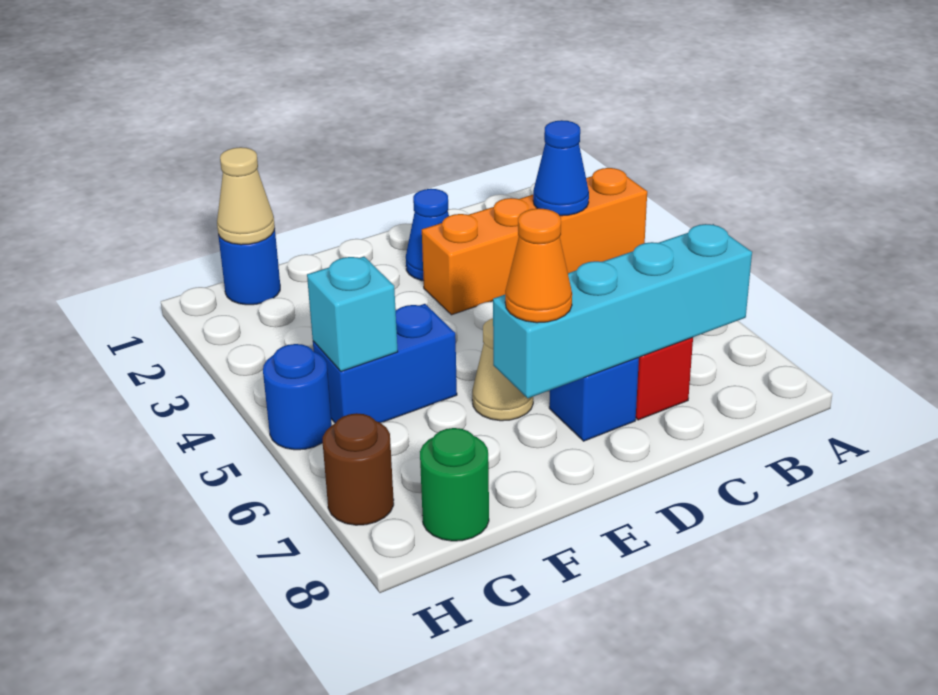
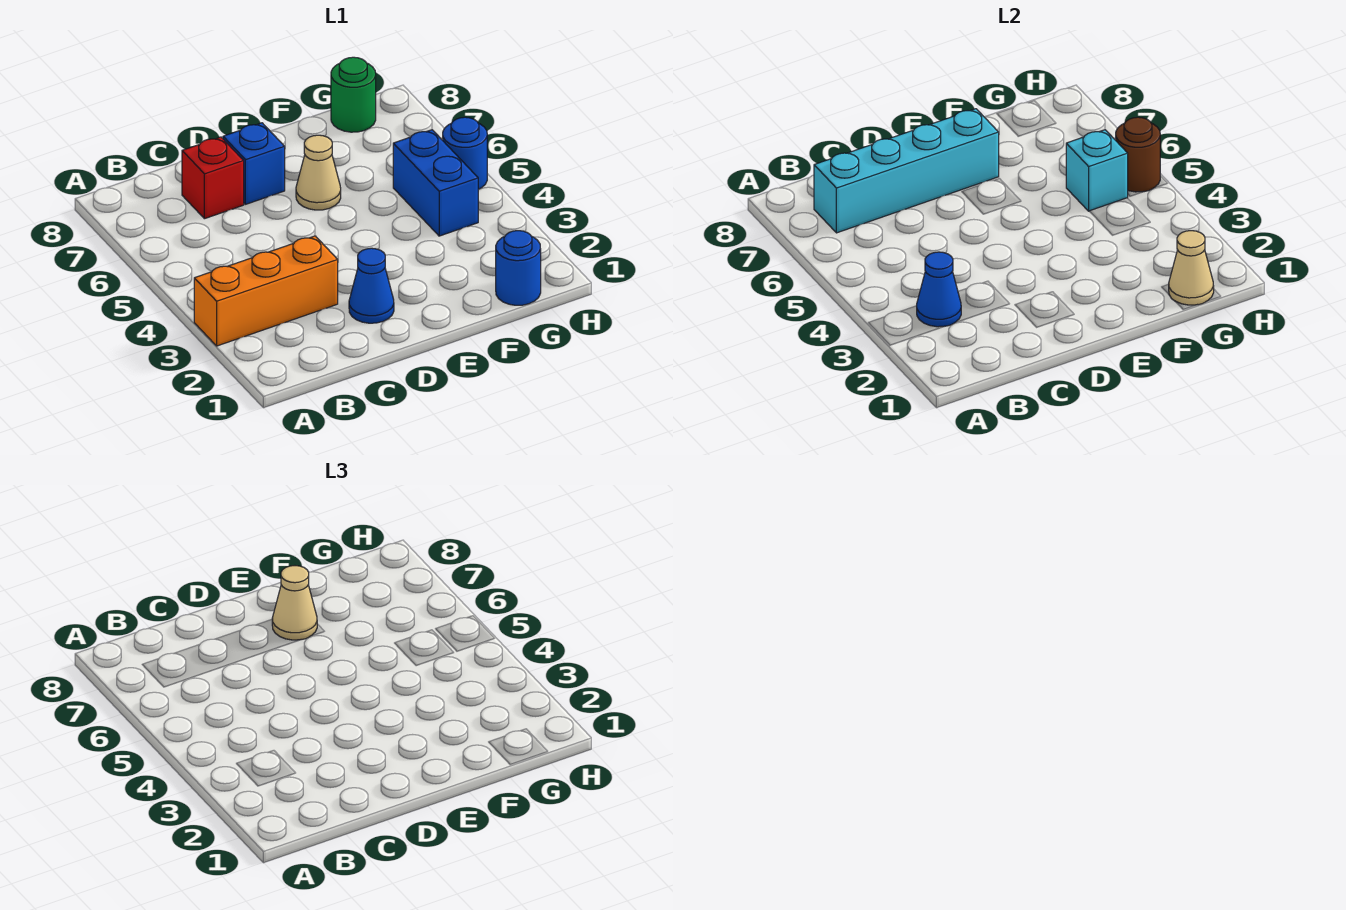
orange brick A3:D3 level 1 -> orange brick A3:C3 level 1
orange cone E7 level 3 -> tan cone E7 level 3
blue brick F5:G5 level 1 -> blue brick G4:G5 level 1
brown round brick H7 level 1 -> brown round brick H5 level 2

